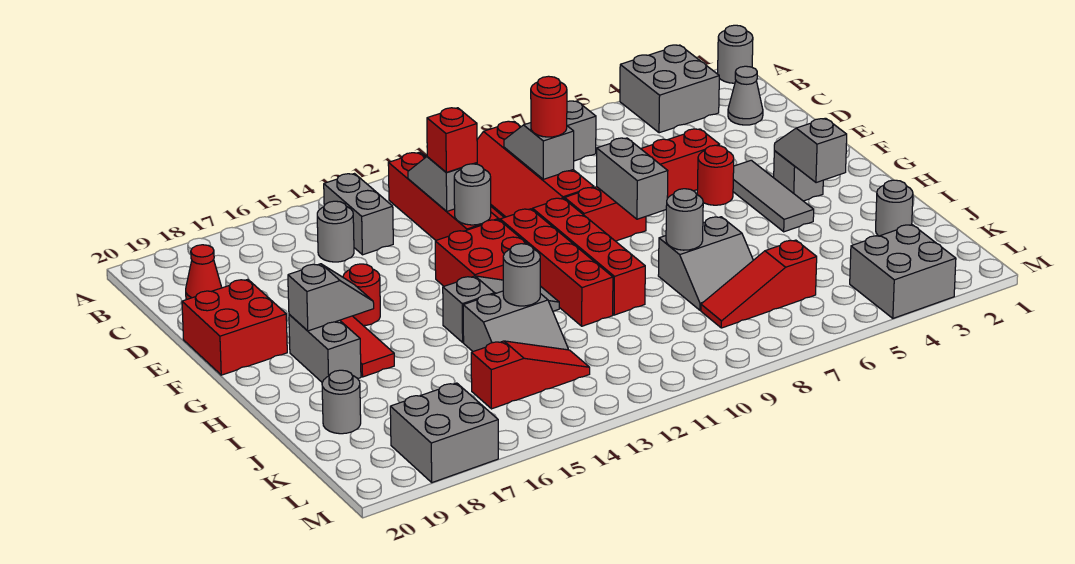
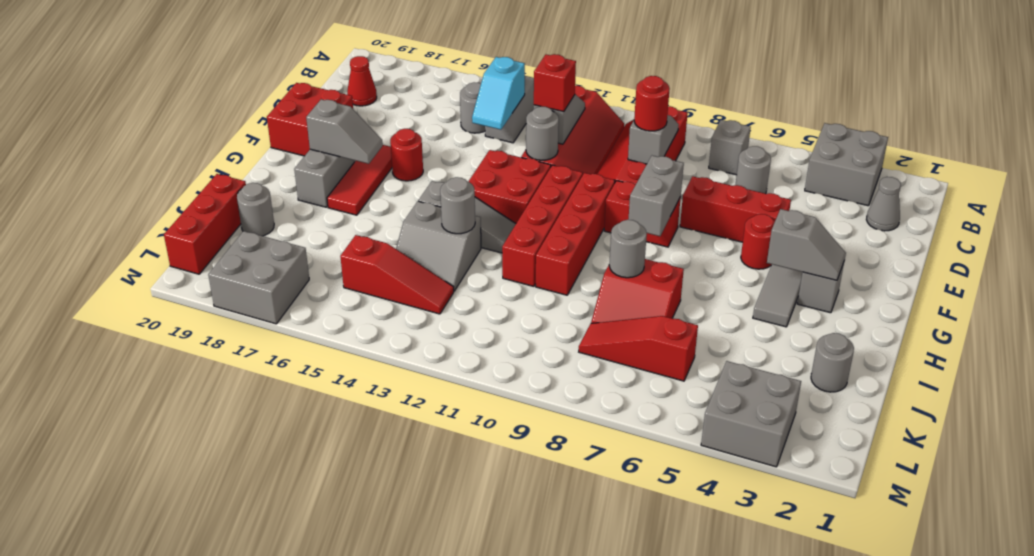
grey round brick A1 level 1 -> grey round brick C6 level 1
none -> cyan slope C14:D14 level 2 top C
grey slope G3:H3 level 2 top H -> grey slope G3:G4 level 2 top 4
grey slope I7:J8 level 1 top I -> red slope I7:J8 level 1 top I
none -> red brick J20:L20 level 1

